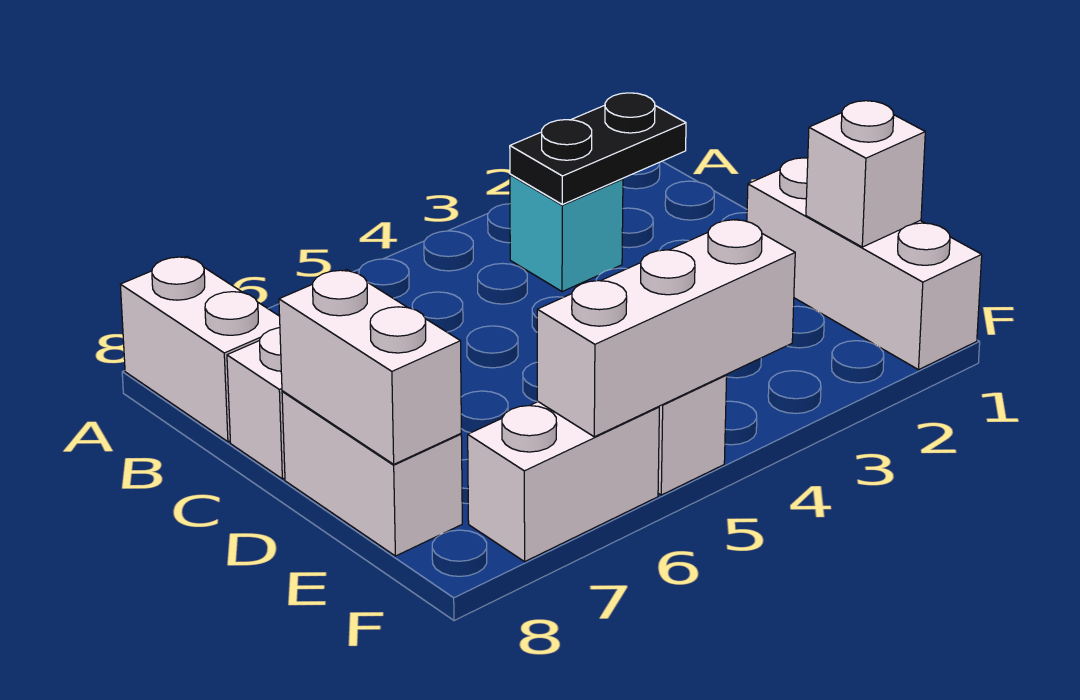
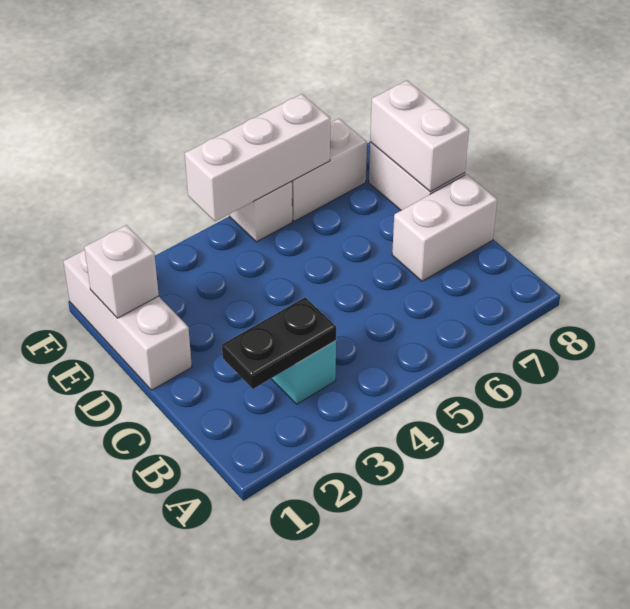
white brick A8:B8 level 1 -> none

